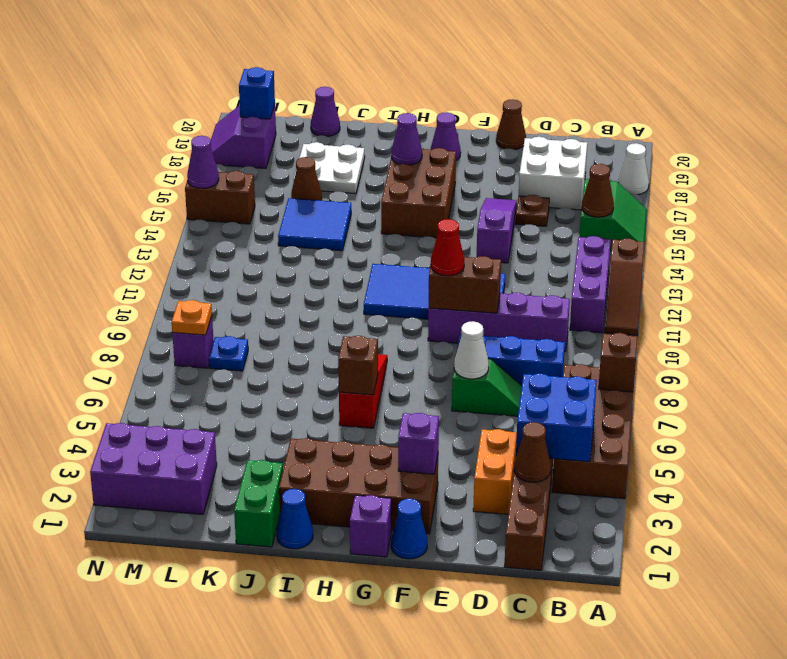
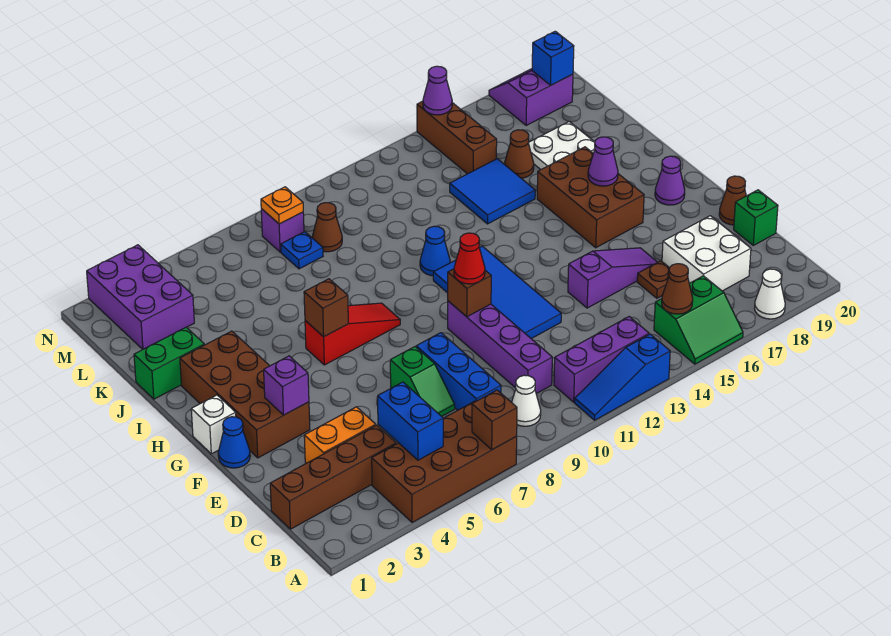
brown slope A11:A13 level 1 top 13 -> blue slope A11:A13 level 1 top 13
blue brick B4:C5 level 2 -> blue brick B5:C5 level 2
brown cone C3 level 2 -> brown cone L9 level 1
none -> green brick D20 level 1
white cone E7 level 2 -> white cone B9 level 1
brown brick E10:F10 level 2 -> brown brick F10 level 2
purple brick G1 level 1 -> white brick G1 level 1
brown brick G15:H17 level 1 -> brown brick G16:I17 level 1
blue cone I1 level 1 -> blue cone I11 level 1
purple cone K20 level 1 -> none
brown brick M15:N15 level 1 -> brown brick L15:N15 level 1

